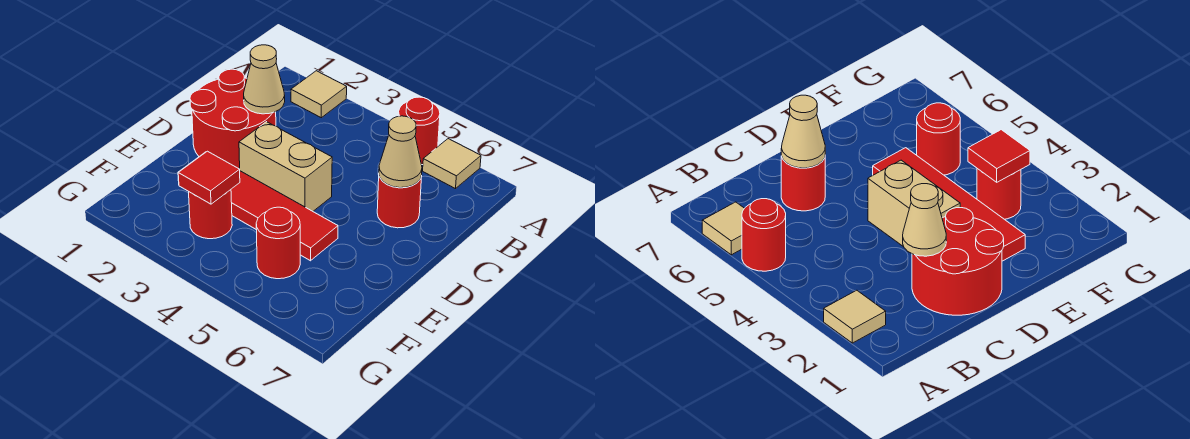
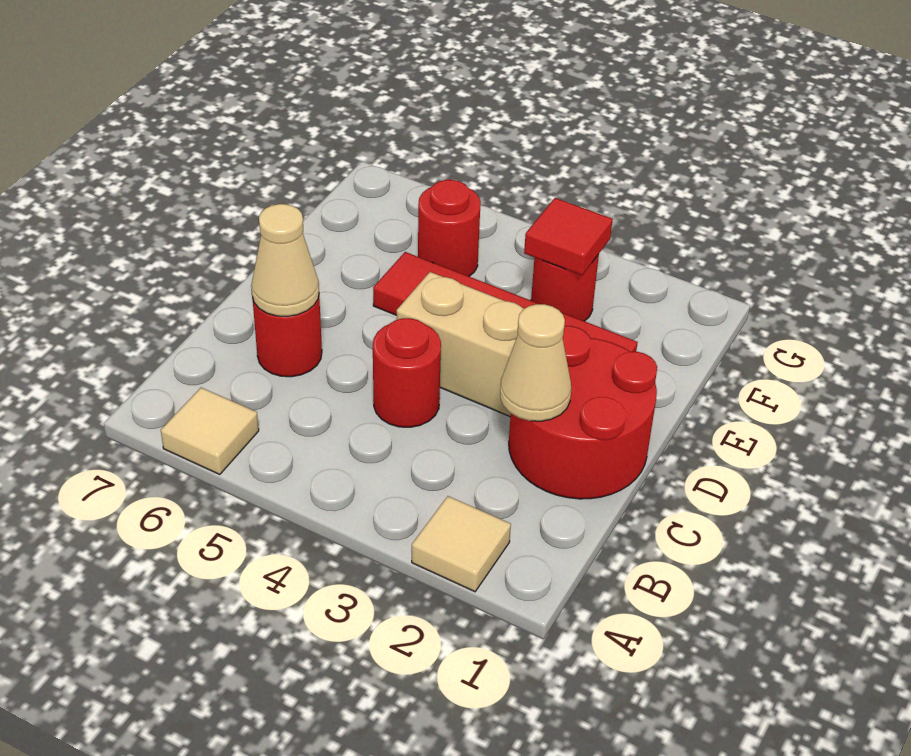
red round brick A5 level 1 -> red round brick C4 level 1

